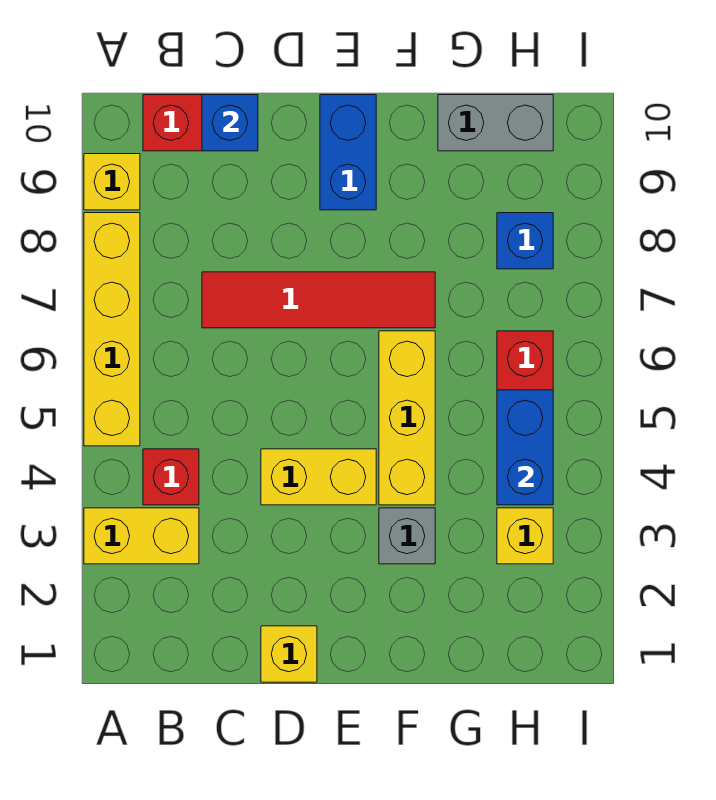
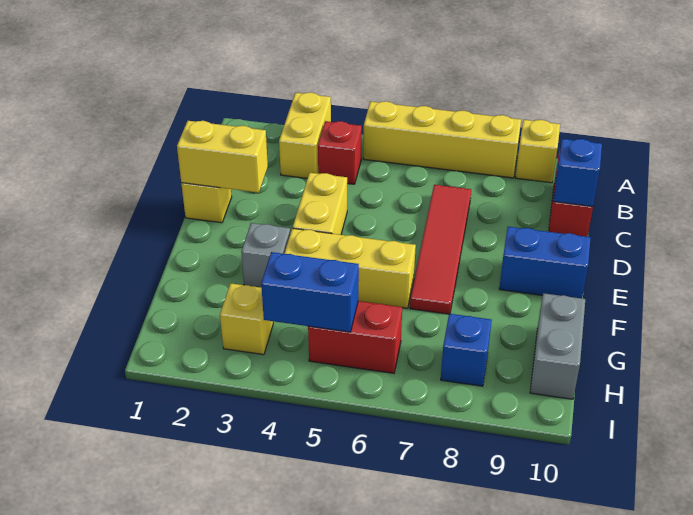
none -> yellow brick D1:D2 level 2

